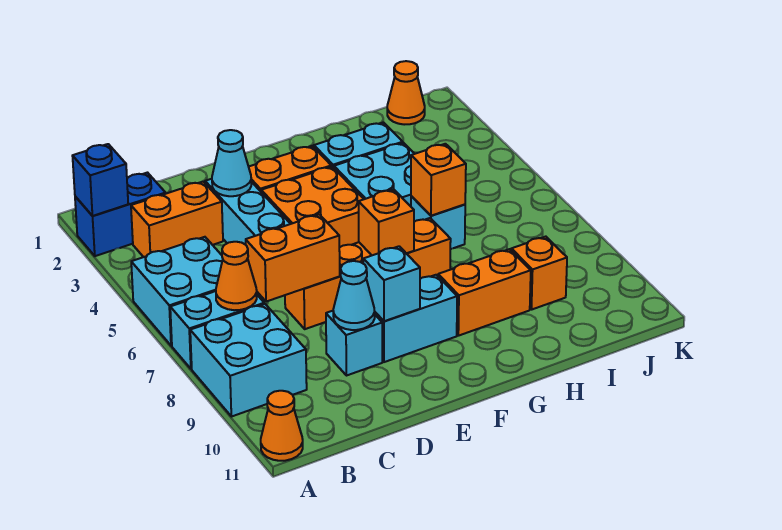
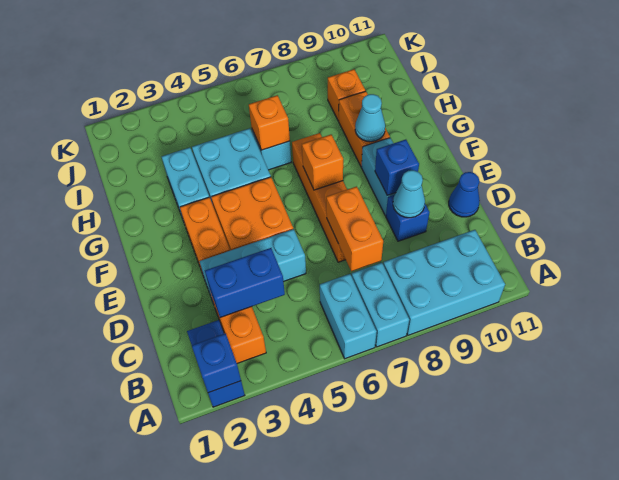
cyan brick A5:B6 level 1 -> cyan brick A6:B6 level 1
cyan brick A8:B9 level 1 -> cyan brick A8:B10 level 1
orange cone A11 level 1 -> none
orange cone B7 level 2 -> none
none -> blue brick C3:C4 level 2
cyan cone D3 level 2 -> cyan cone G9 level 2
cyan brick D9 level 1 -> blue brick D9 level 1
none -> blue cone D11 level 1
cyan brick E9 level 2 -> blue brick E9 level 2
orange cone J1 level 1 -> none

